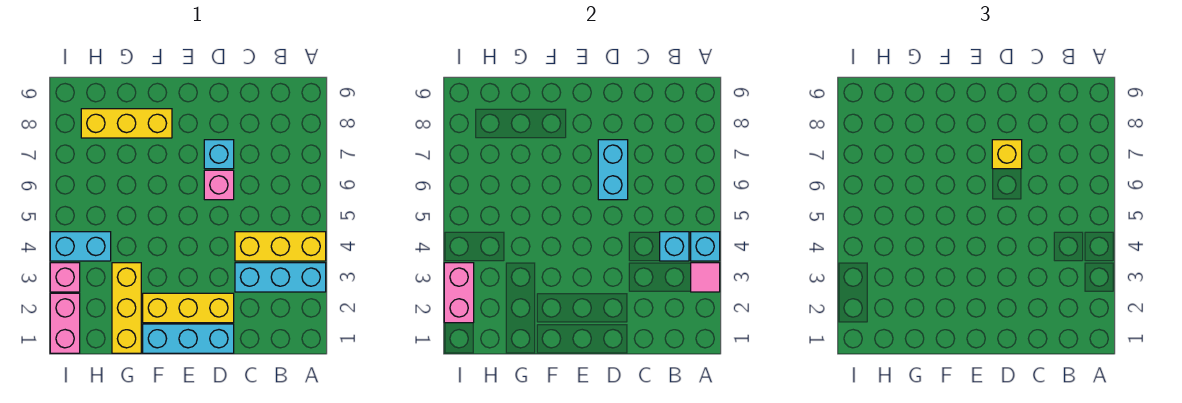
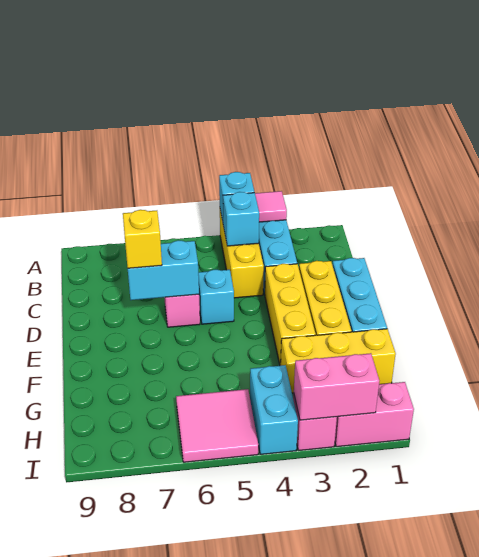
cyan brick D7 level 1 -> cyan brick D5 level 1
yellow brick F8:H8 level 1 -> yellow brick D3:F3 level 1
none -> pink tile H5:I6 level 1

